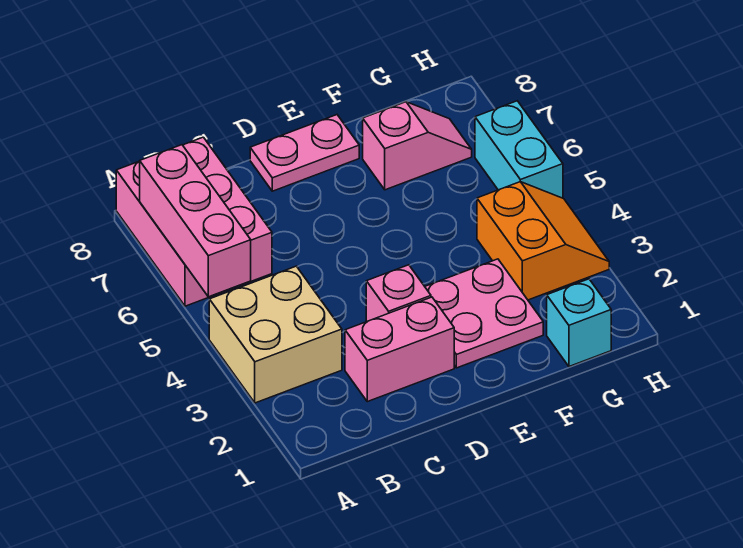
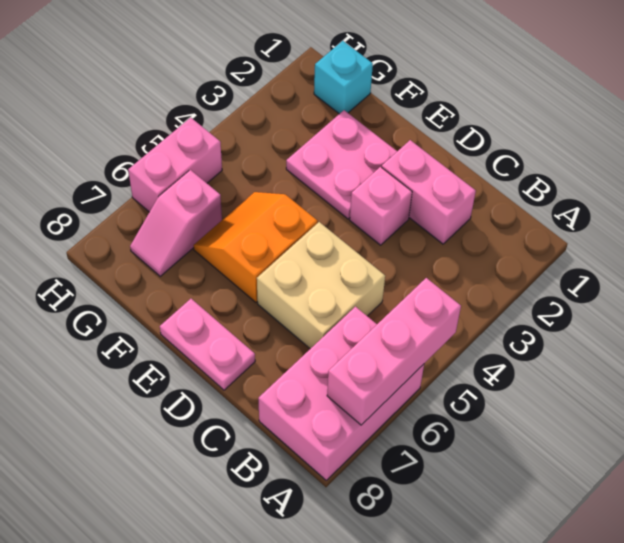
tan brick A3:B4 level 1 -> tan brick C5:D6 level 1
pink slope F7:G7 level 1 top F -> pink slope G6:G7 level 1 top 6
orange slope G3:H4 level 1 top G -> orange slope E5:F6 level 1 top E
cyan brick H5:H6 level 1 -> pink brick H5:H6 level 1

